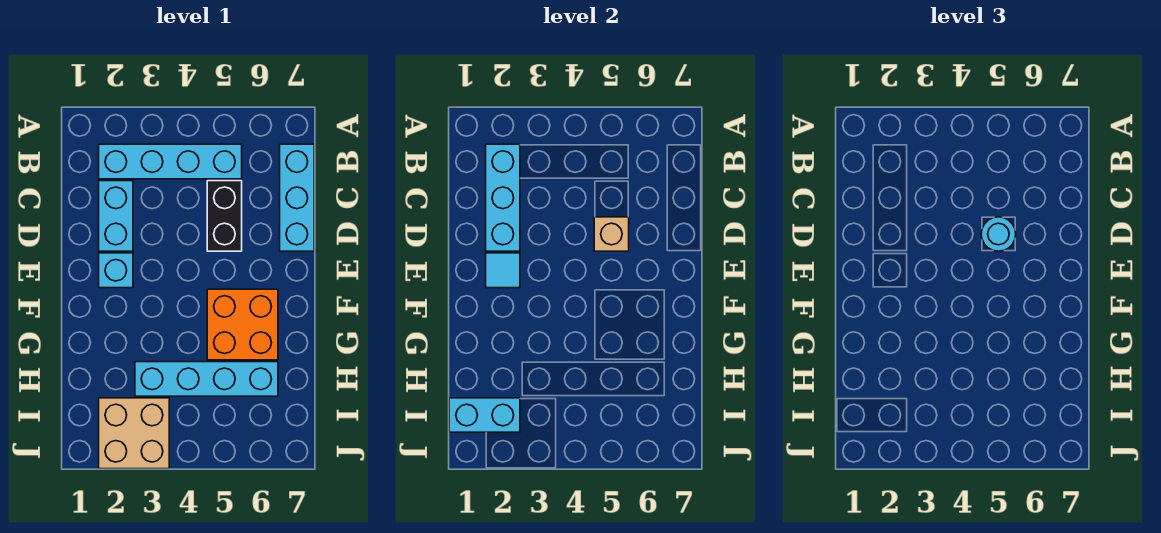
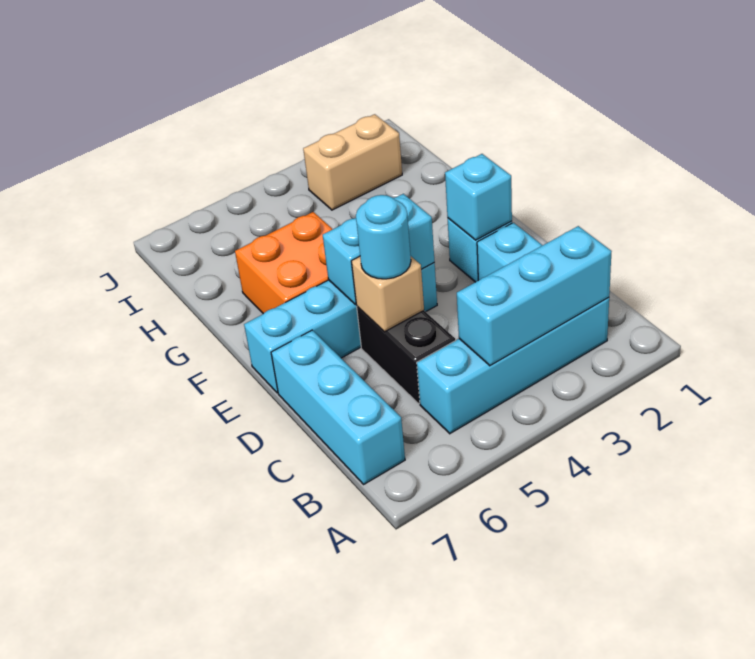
cyan brick B2:D2 level 2 -> cyan brick B2:B4 level 2
cyan tile E2 level 2 -> cyan brick E2 level 2
cyan brick H3:H6 level 1 -> cyan brick E4:E7 level 1
cyan brick I1:I2 level 2 -> cyan brick E4:E5 level 2
tan brick I2:J3 level 1 -> tan brick I2:I3 level 1

